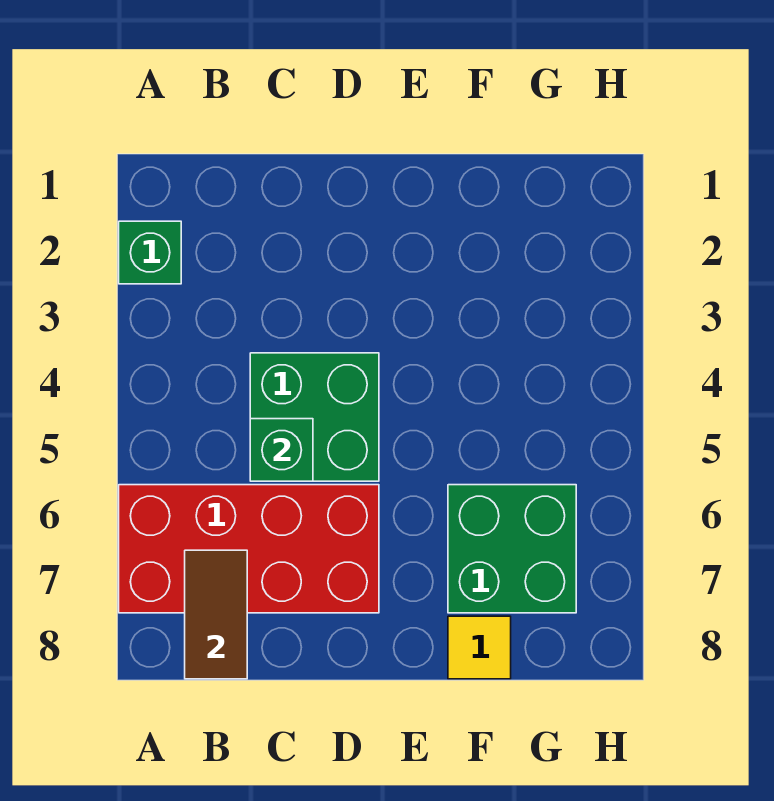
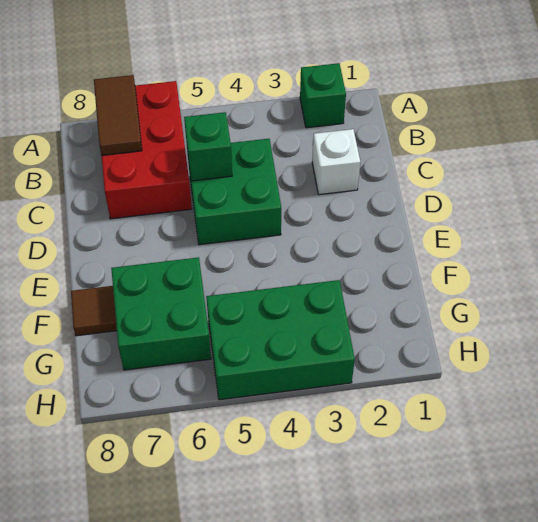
red brick A6:D7 level 1 -> red brick A6:C7 level 1
brown tile B7:B8 level 2 -> brown tile A7:B7 level 2
none -> white brick C2 level 1
yellow tile F8 level 1 -> brown tile F8 level 1
none -> green brick G3:H5 level 1

